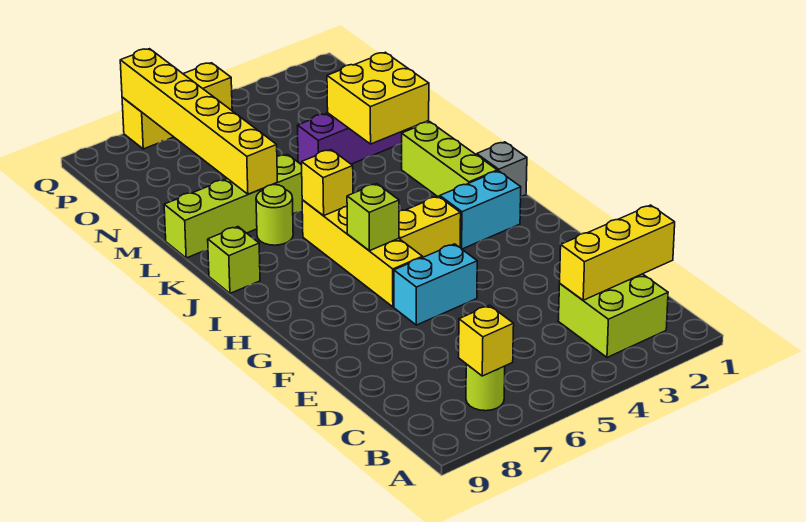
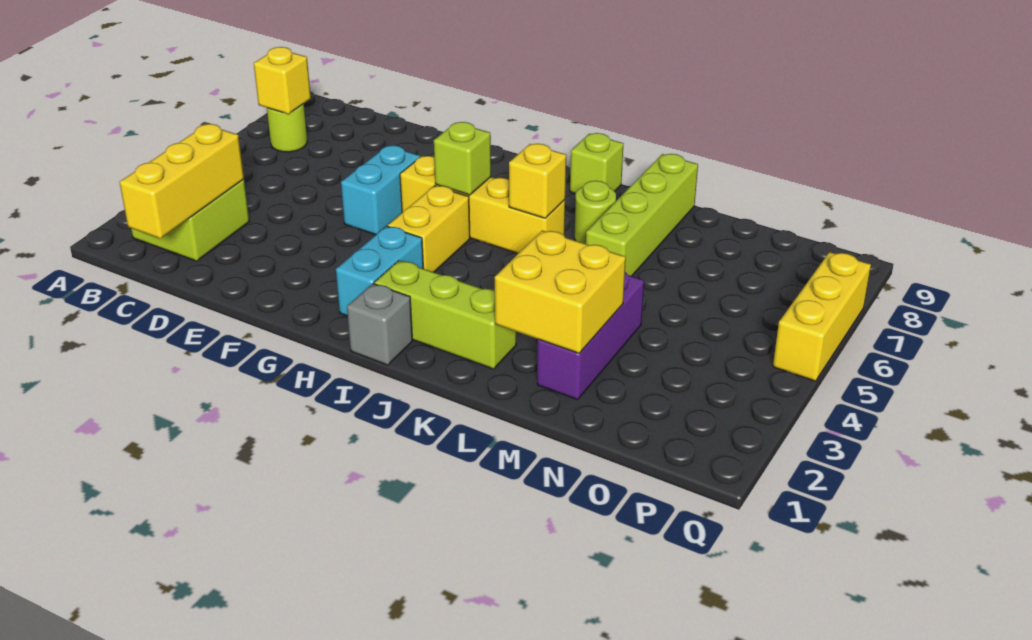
yellow brick L7:Q7 level 2 -> none

